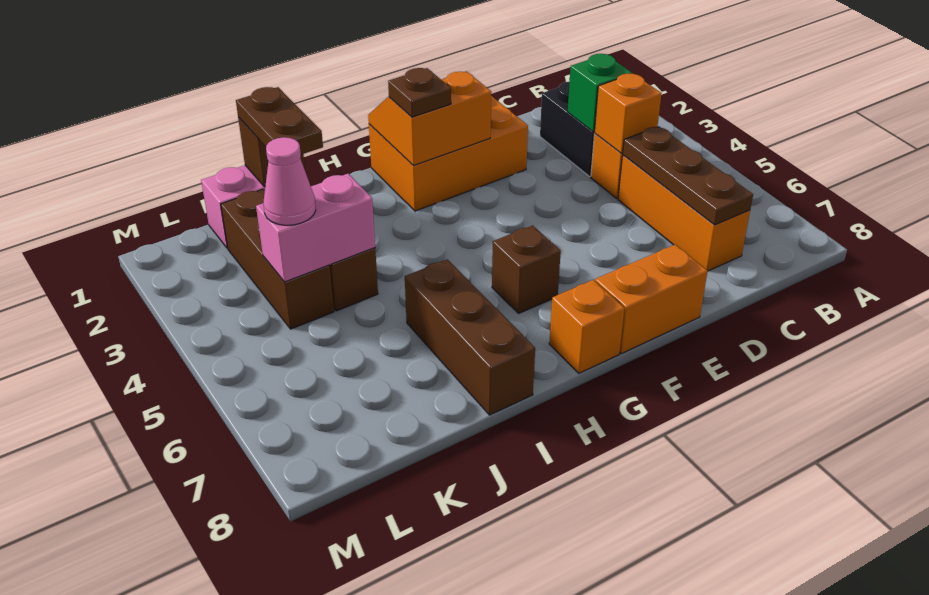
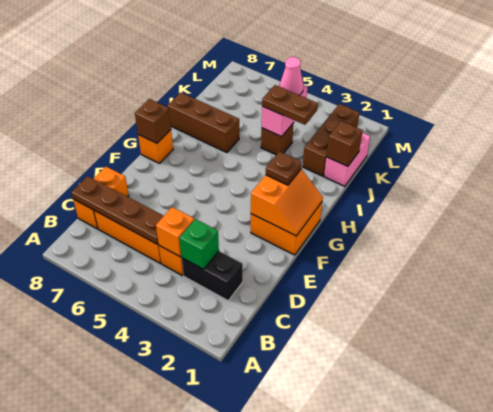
brown plate C5:C7 level 2 -> brown plate C5:C8 level 2
orange brick E1:G2 level 1 -> orange brick F1:G2 level 1
orange brick E8:F8 level 1 -> orange brick C8:D8 level 1
brown brick G6 level 1 -> brown brick G8 level 2
brown plate J1:J2 level 3 -> brown plate J3:J4 level 3
brown brick K2:K4 level 1 -> brown brick J2:L2 level 1

